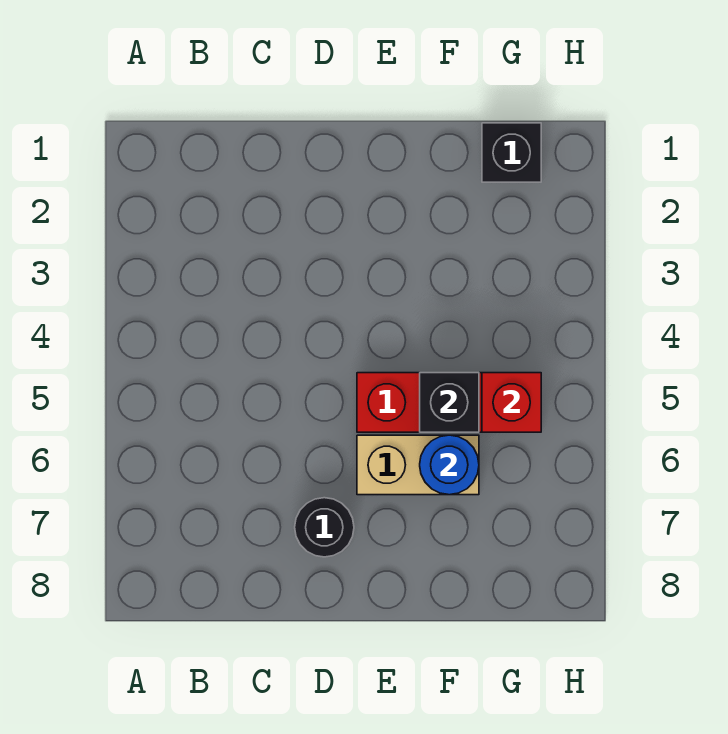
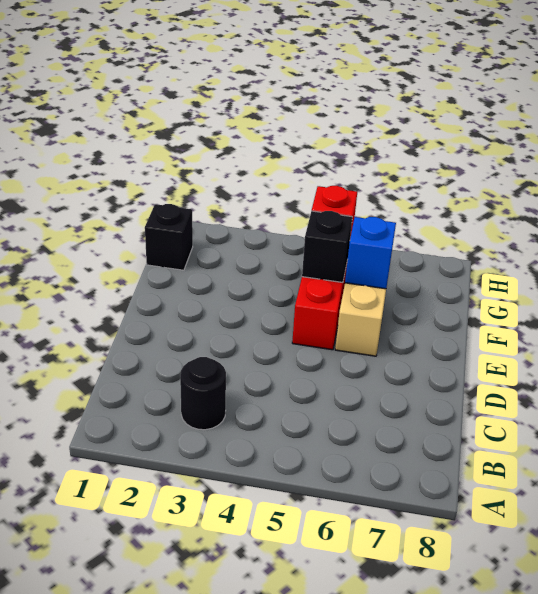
black round brick D7 level 1 -> black round brick B3 level 1
blue round brick F6 level 2 -> blue brick F6 level 2

